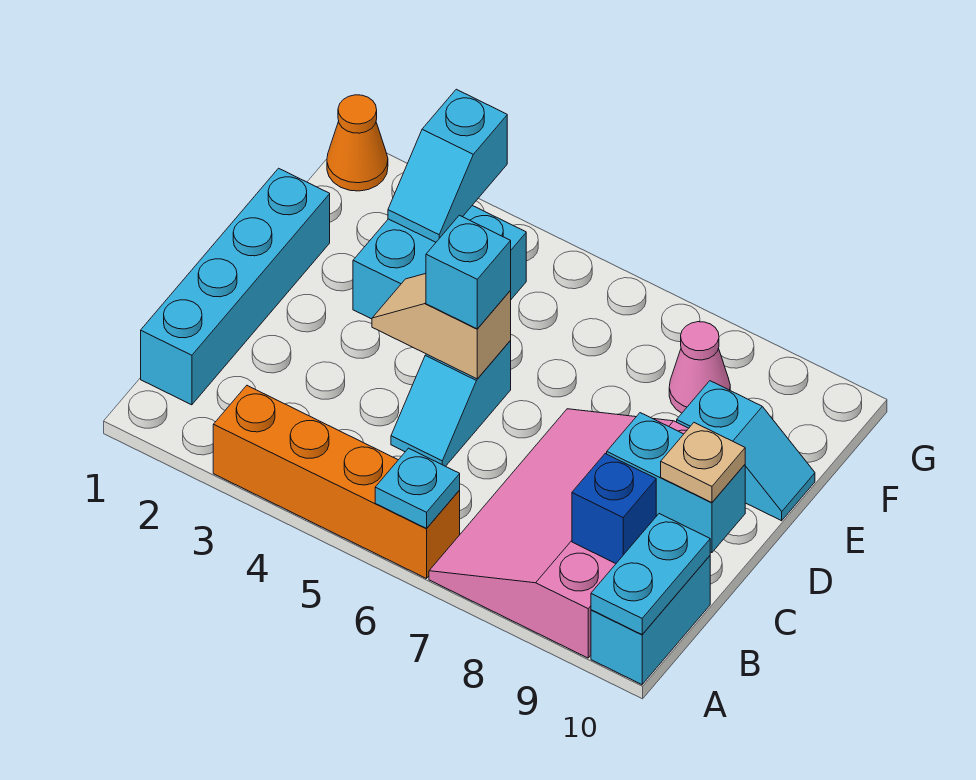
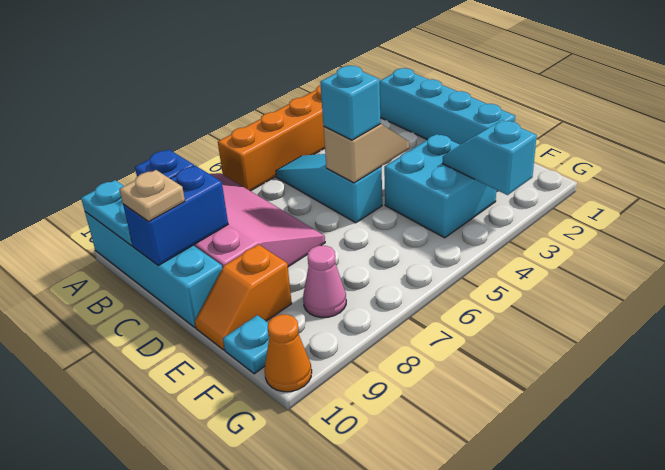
cyan plate A6 level 2 -> cyan plate F10 level 1
cyan brick A10:B10 level 1 -> cyan brick A10:D10 level 1
cyan slope C5:D5 level 1 top D -> cyan slope B5:D5 level 1 top D
cyan brick C9:C10 level 2 -> blue brick C9:C10 level 2
cyan slope E9:E10 level 1 top 9 -> orange slope E9:E10 level 1 top 9
orange cone G1 level 1 -> orange cone G10 level 1

